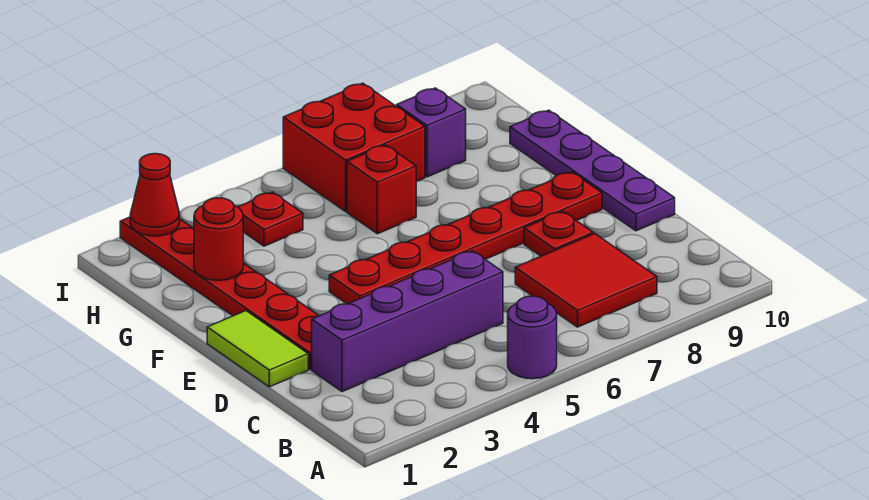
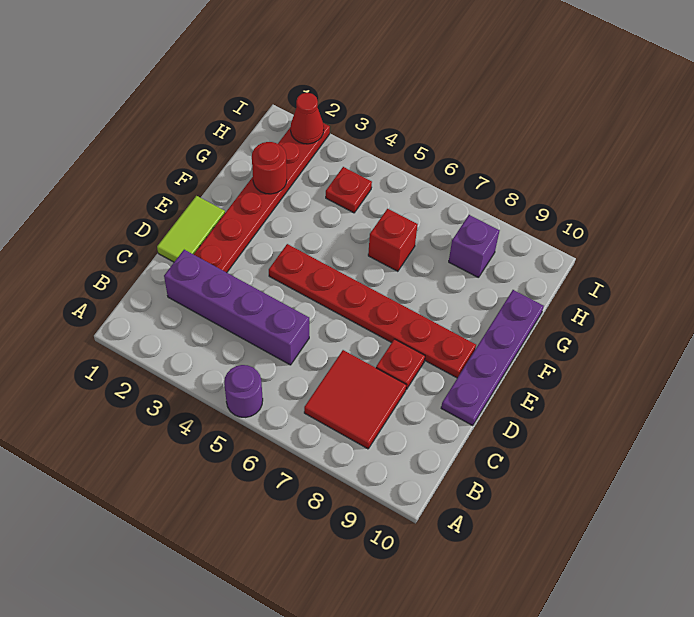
red brick H6:I7 level 1 -> none

